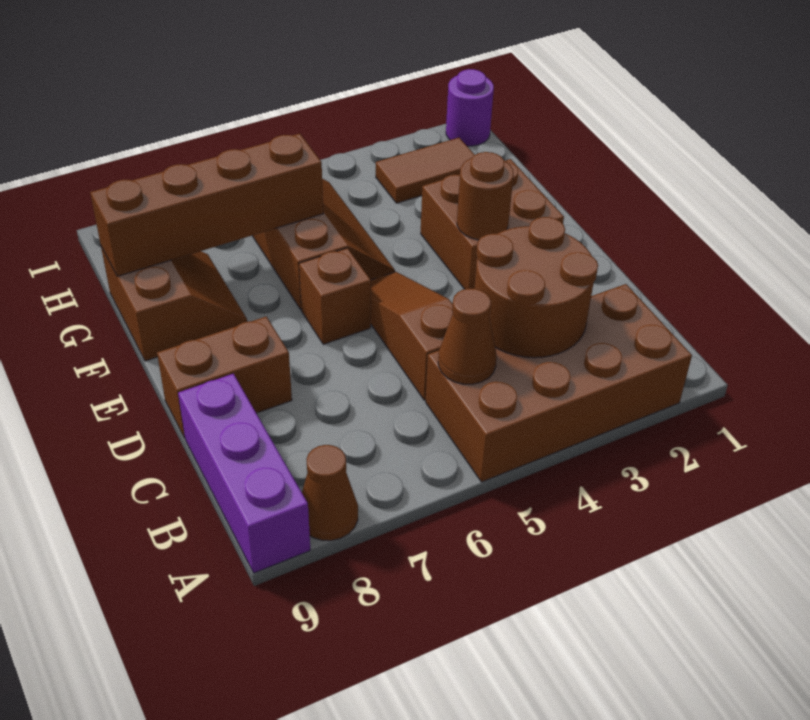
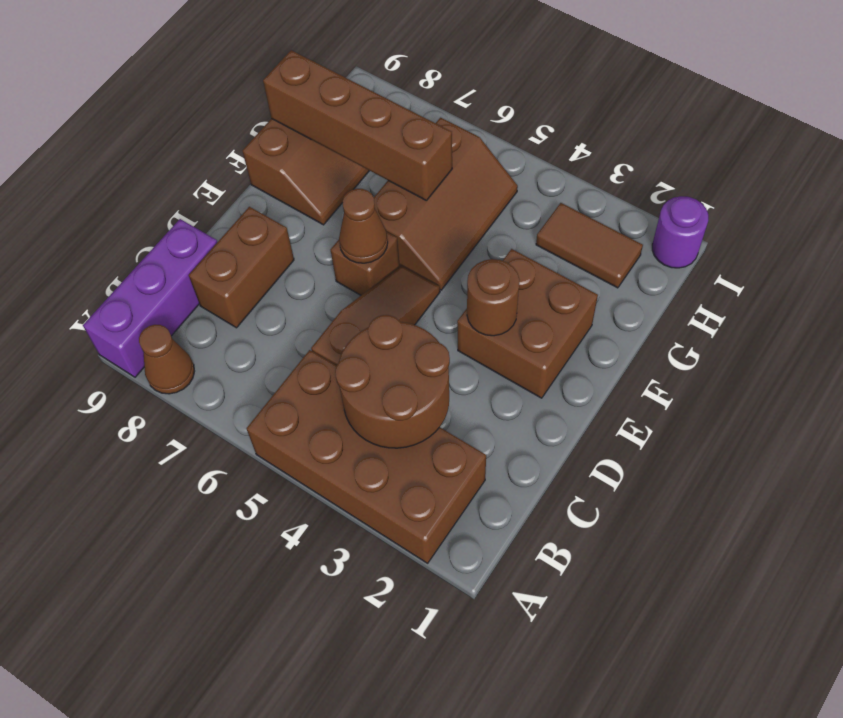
brown cone B5 level 2 -> brown cone E6 level 2
brown brick D8:D9 level 1 -> brown brick C8:D8 level 1

